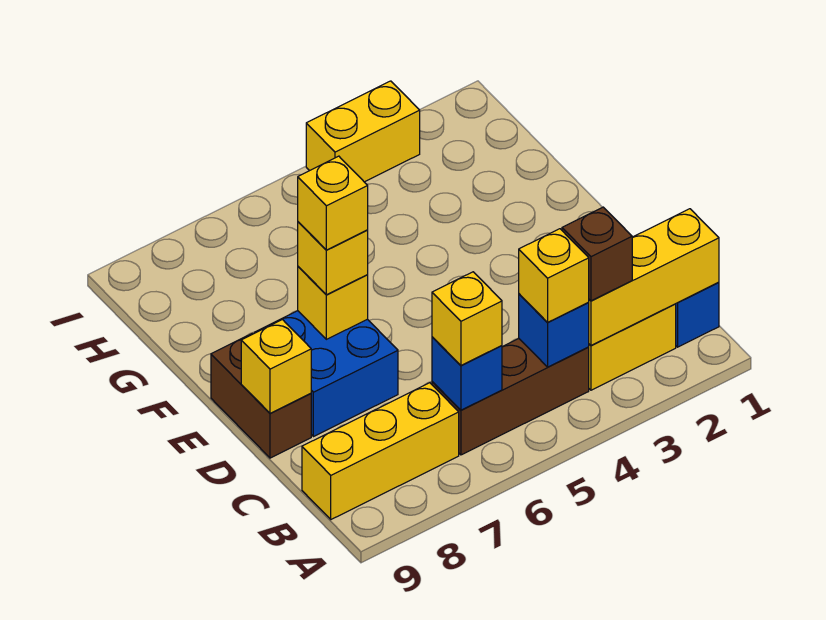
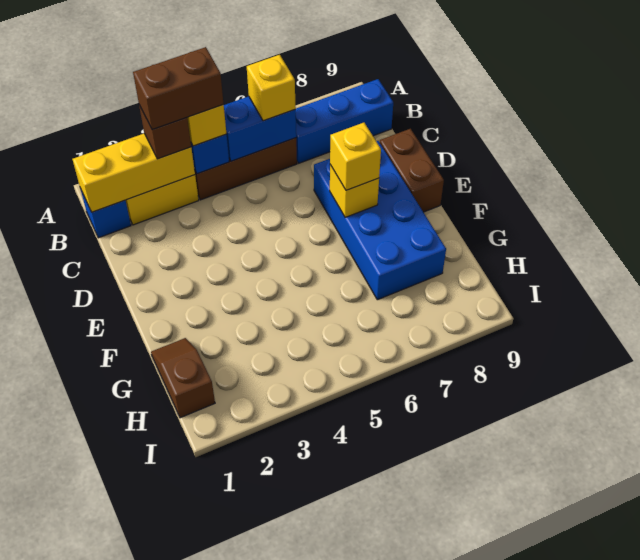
none -> brown brick B3:B4 level 4
blue brick B6 level 2 -> blue brick B5:B6 level 2
yellow brick B7:B9 level 1 -> blue brick B7:B9 level 1
blue brick D7:E8 level 1 -> blue brick D7:G8 level 1
yellow brick D9 level 2 -> none
yellow brick E7 level 4 -> none
none -> brown slope G1:H1 level 1 top H
yellow brick I3:I4 level 1 -> none

